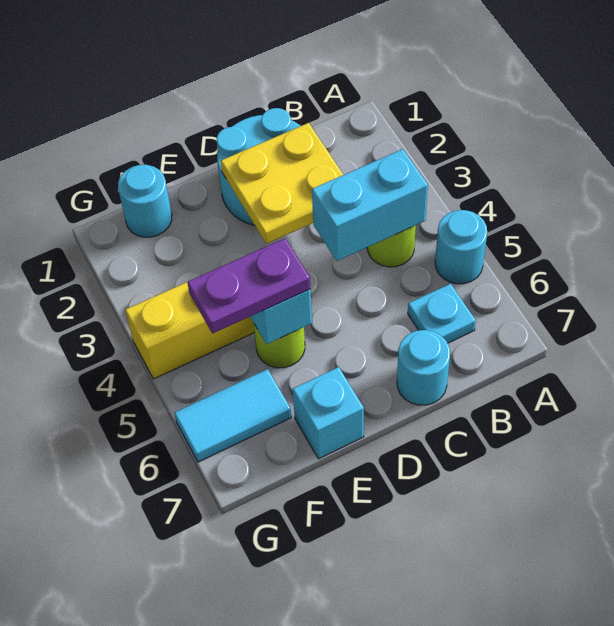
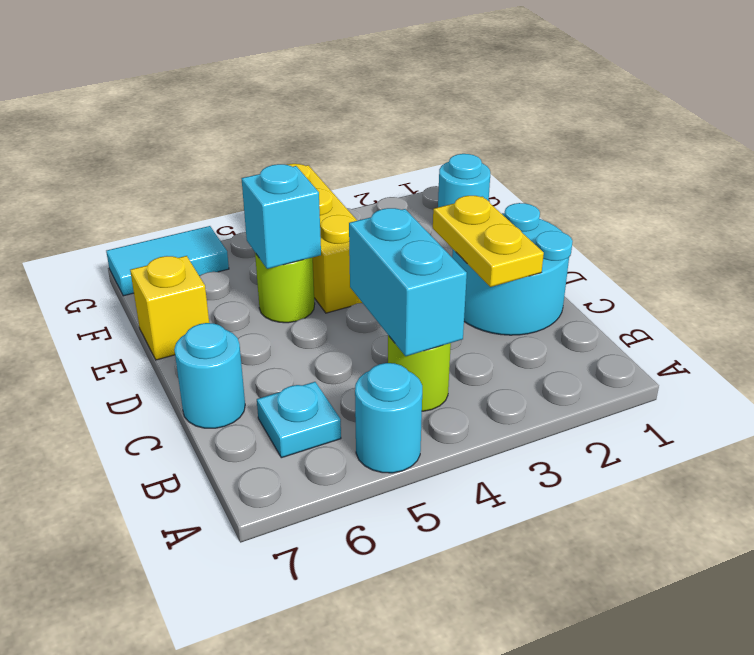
yellow plate C2:D3 level 2 -> yellow plate C2:D2 level 2
purple plate E5:F5 level 3 -> none
cyan brick E7 level 1 -> yellow brick E7 level 1
cyan tile F6:G6 level 1 -> cyan tile G6:G7 level 1

